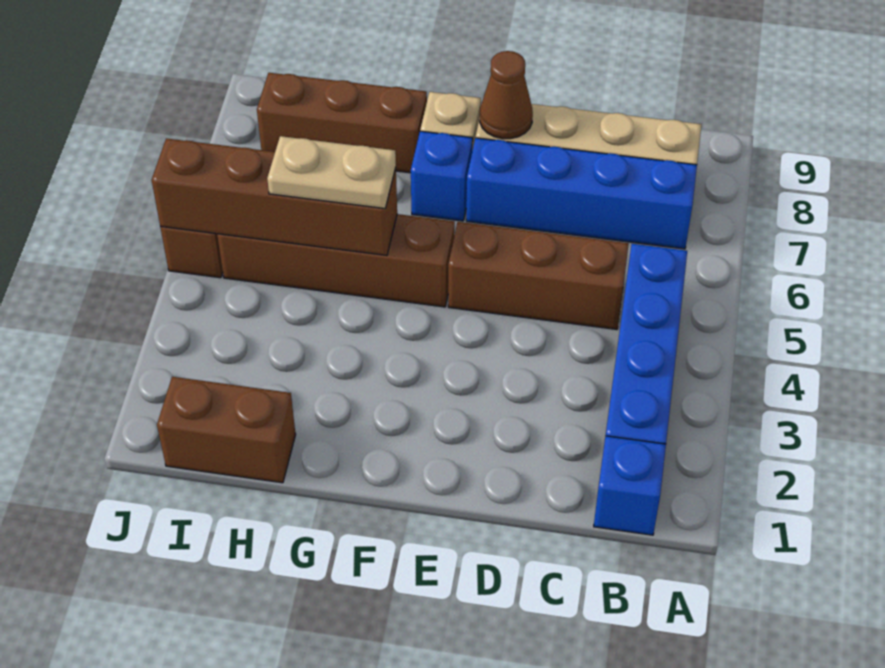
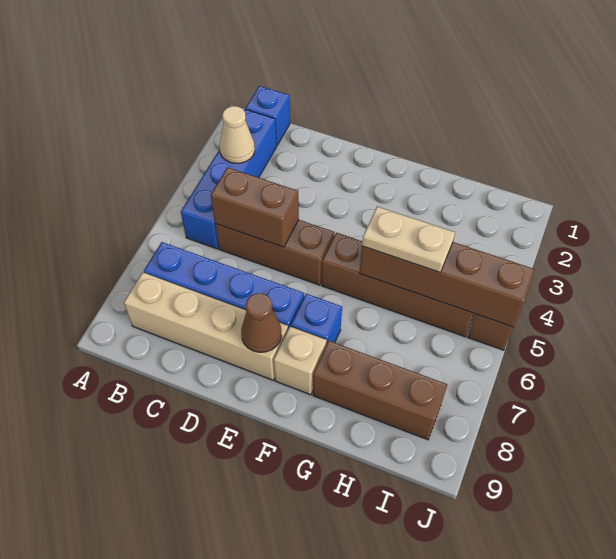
none -> tan cone B3 level 2
brown brick H1:I1 level 1 -> brown brick C5:D5 level 2

